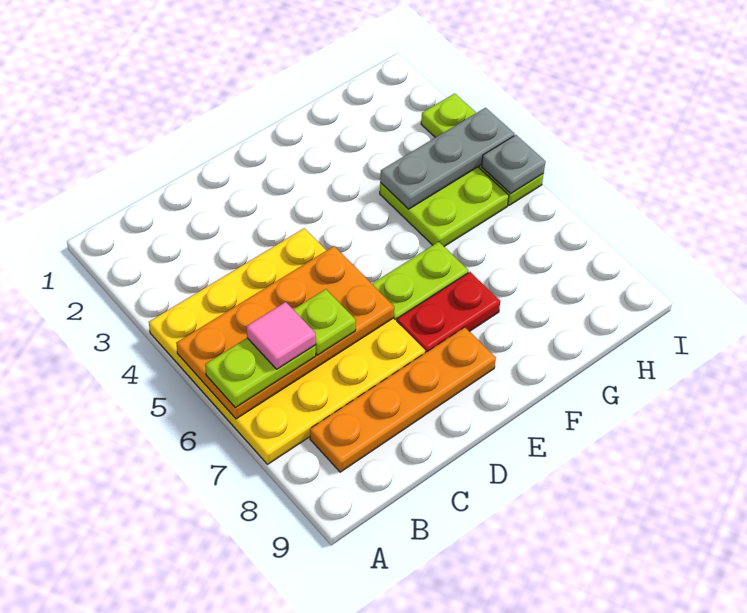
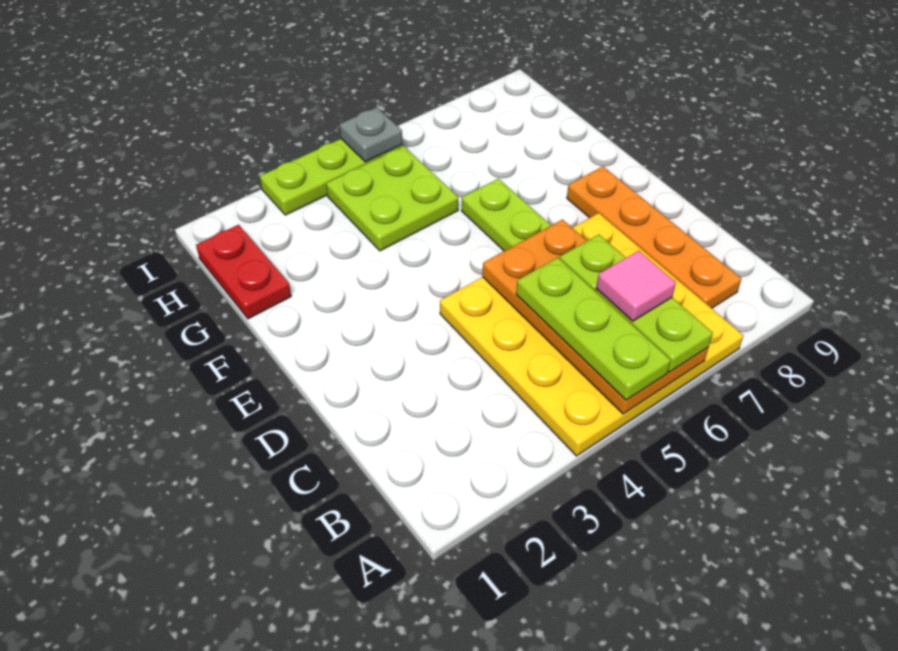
none -> lime plate A5:C5 level 3
red plate E7:F7 level 1 -> red plate G1:H1 level 1
grey plate G4:I4 level 2 -> none

